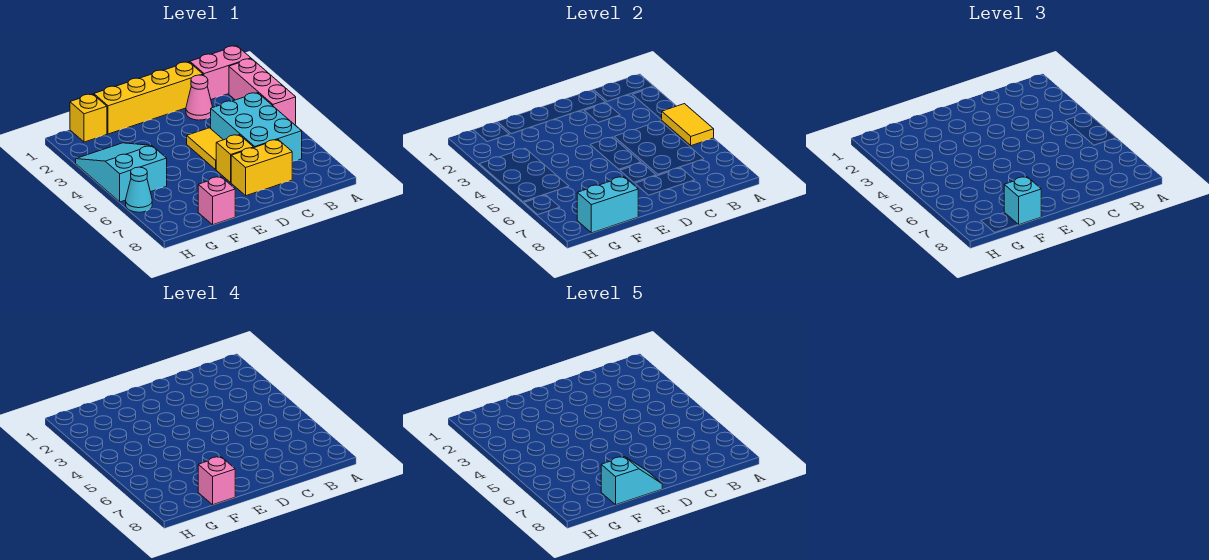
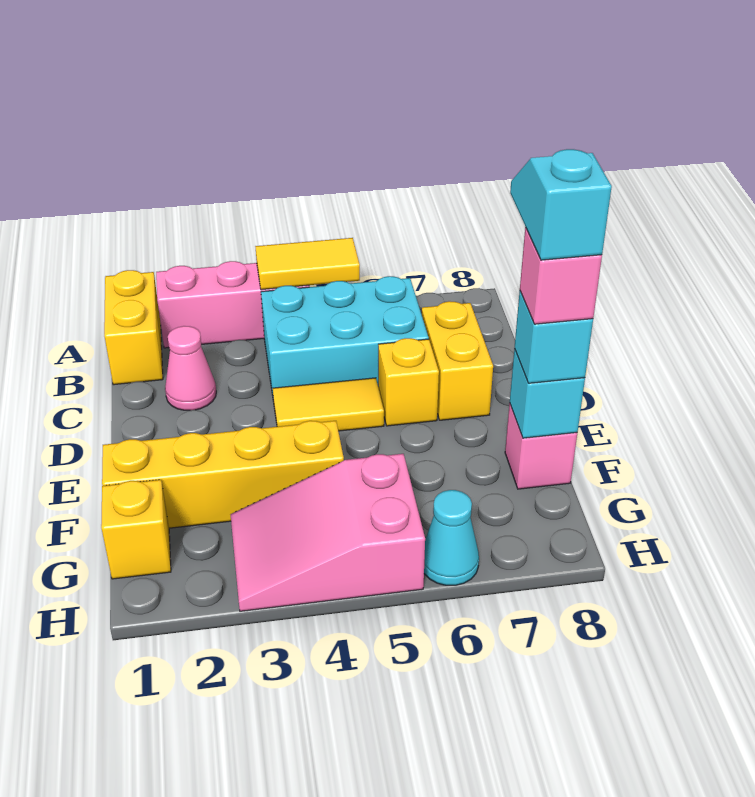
pink brick A1:B1 level 1 -> yellow brick A1:B1 level 1
yellow brick C1:F1 level 1 -> yellow brick F1:F4 level 1
cyan brick F8:G8 level 2 -> cyan brick F8 level 2
cyan slope G3:H5 level 1 top 5 -> pink slope G3:H5 level 1 top 5

